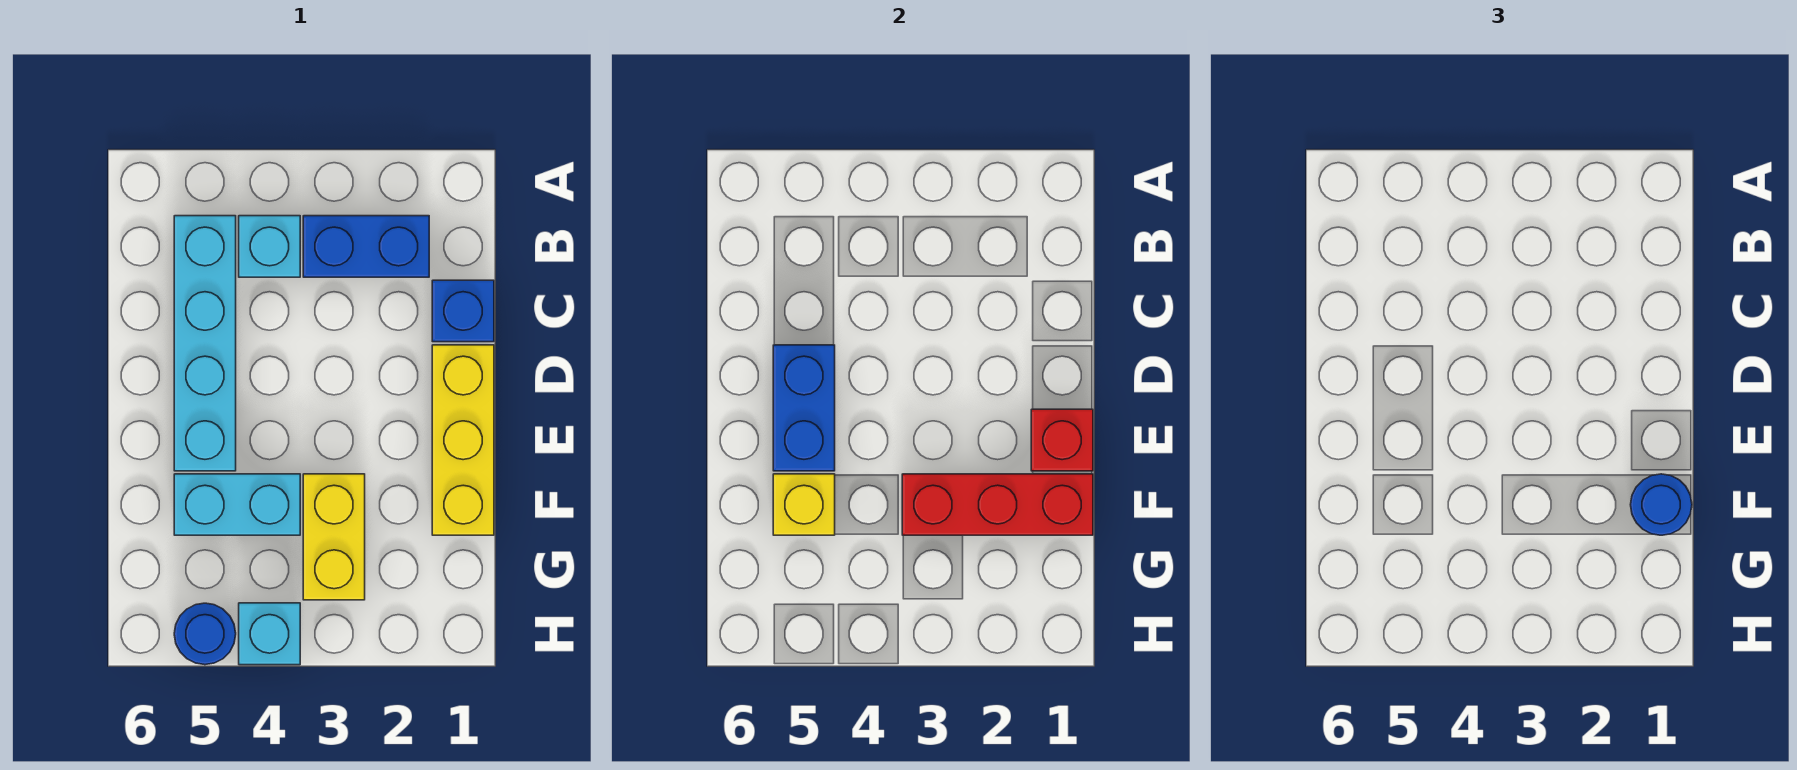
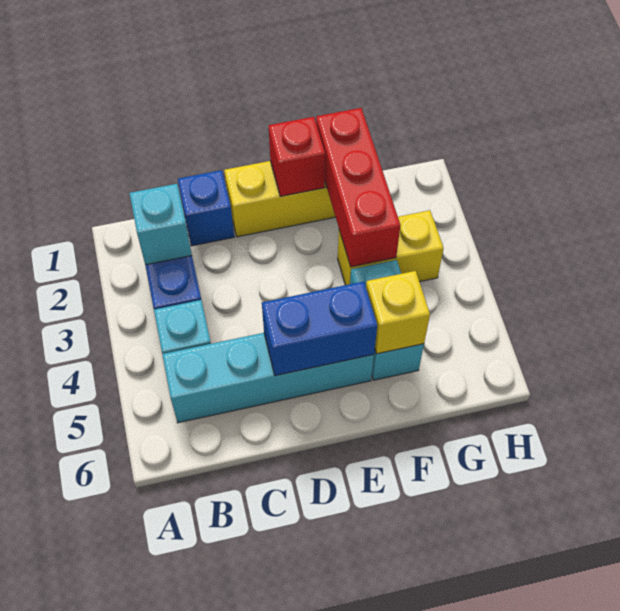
blue round brick F1 level 3 -> none
cyan brick H4 level 1 -> cyan brick B2 level 2
blue round brick H5 level 1 -> none

